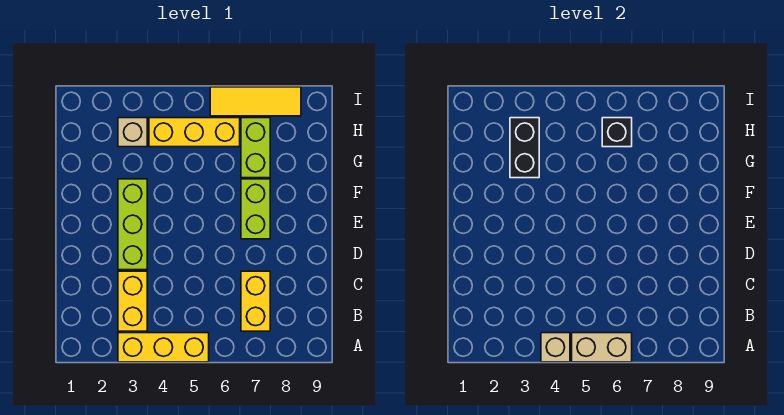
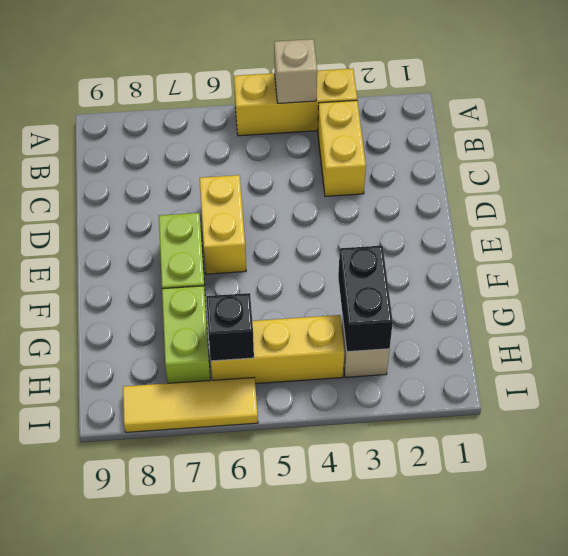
tan brick A5:A6 level 2 -> none
yellow brick B7:C7 level 1 -> yellow brick D6:E6 level 1
lime brick D3:F3 level 1 -> none

